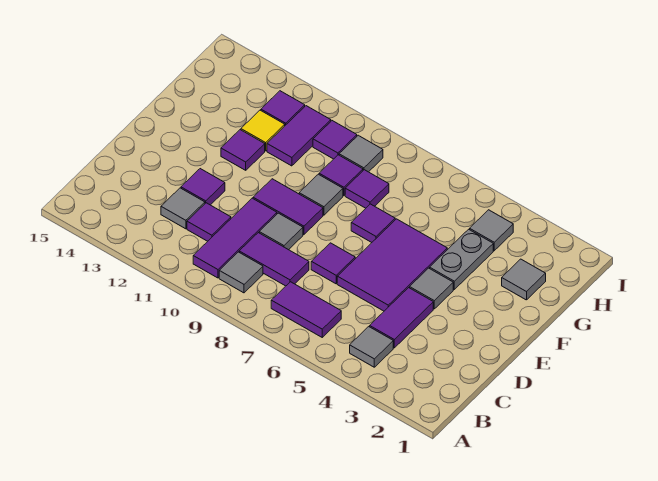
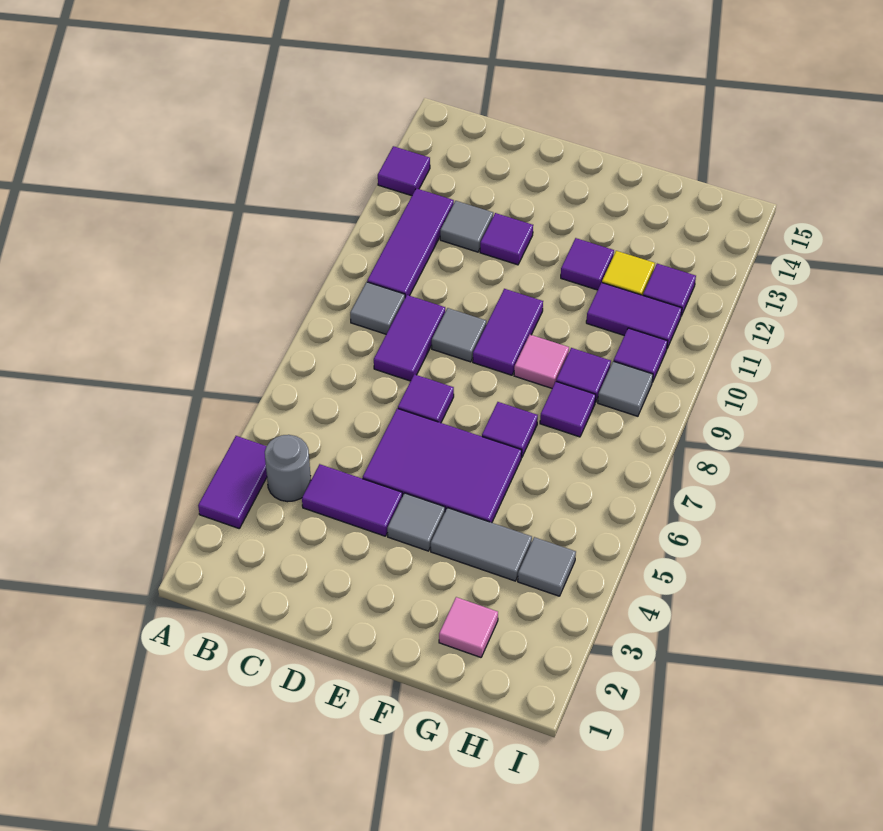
grey tile B4 level 1 -> grey round brick B4 level 1
purple tile B6:B7 level 1 -> purple tile A3:A4 level 1
purple tile B10:D10 level 1 -> purple tile B10:B12 level 1
purple tile C11 level 1 -> purple tile A13 level 1
grey plate F4:G4 level 1 -> grey tile F4:G4 level 1
grey tile F9 level 1 -> pink tile F9 level 1
grey tile G2 level 1 -> pink tile G2 level 1

